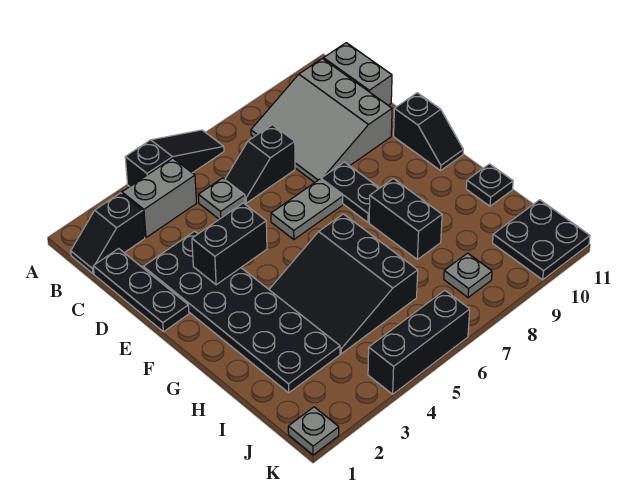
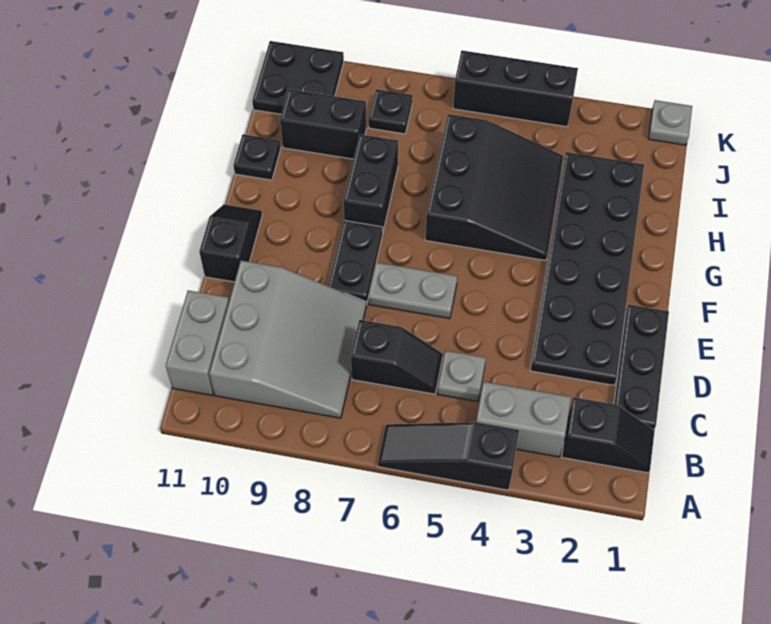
black brick E3:E4 level 2 -> black brick I9:I10 level 1
grey plate J8 level 1 -> black plate J8 level 1

